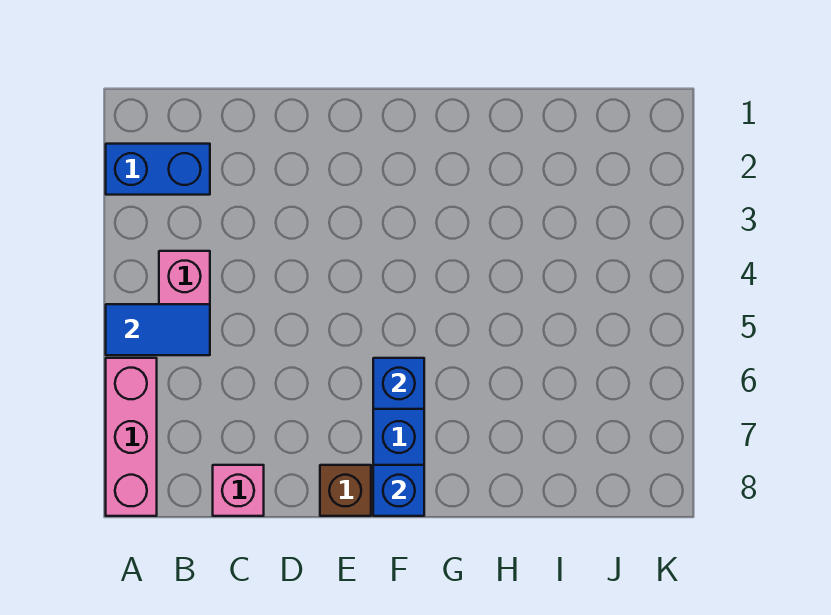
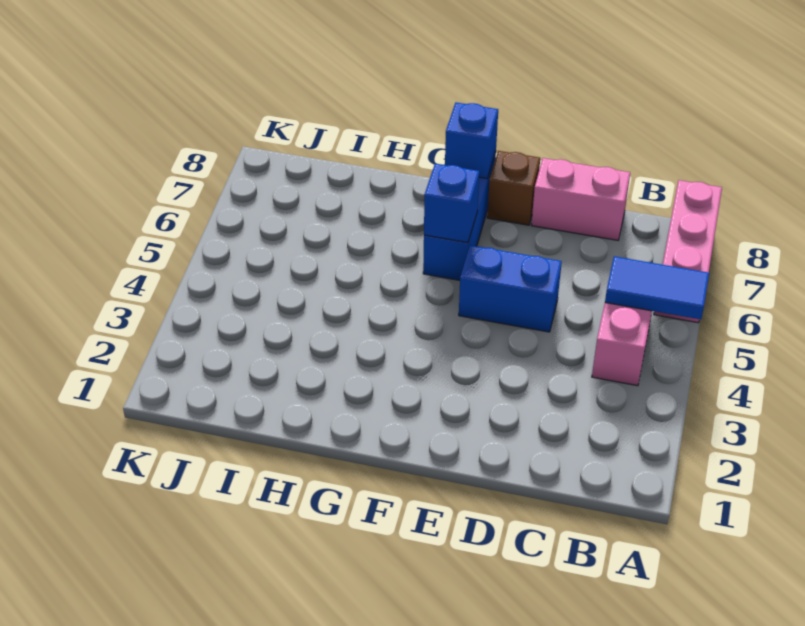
blue brick A2:B2 level 1 -> blue brick D5:E5 level 1
pink brick C8 level 1 -> pink brick C8:D8 level 1

